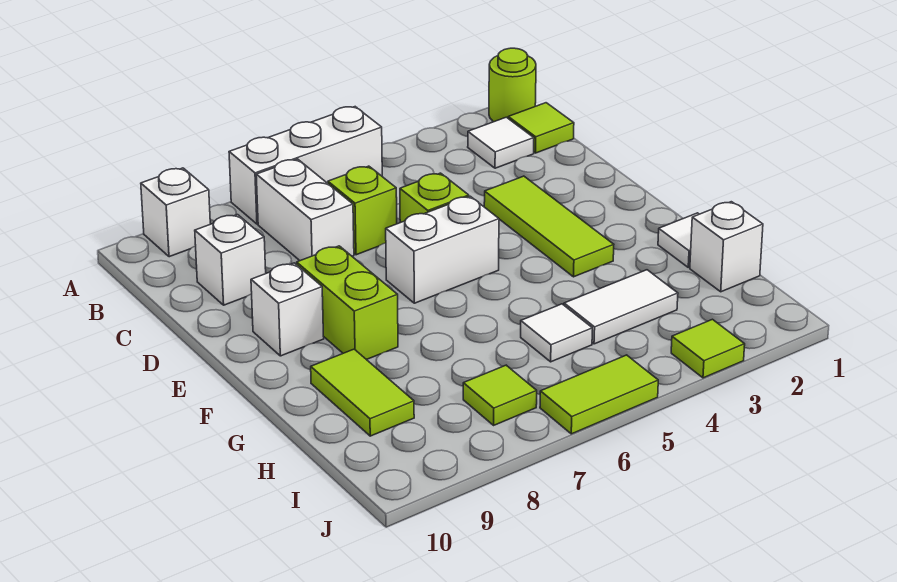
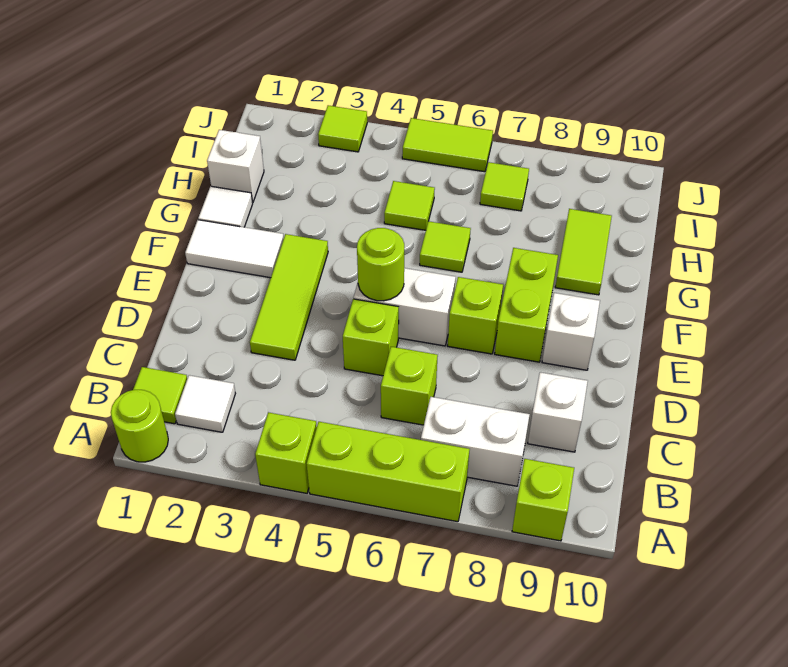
none -> lime brick A4 level 1
white brick A5:A7 level 1 -> lime brick A5:A7 level 1
white brick A9 level 1 -> lime brick A9 level 1
white brick B7:C7 level 1 -> white brick B7:B8 level 1
none -> lime round brick E5 level 2
none -> lime brick E7 level 1
none -> lime tile G6 level 1
white tile H3:H4 level 1 -> white tile F1:F2 level 1
white tile H5 level 1 -> lime tile H5 level 1

